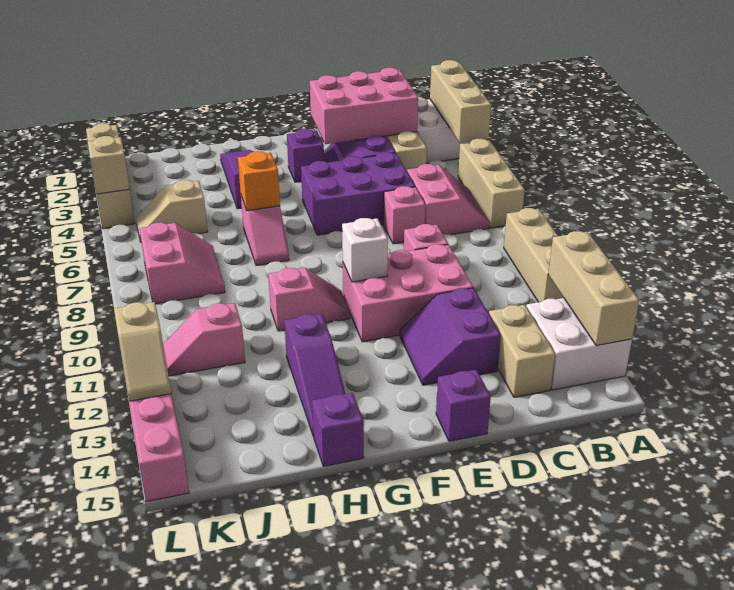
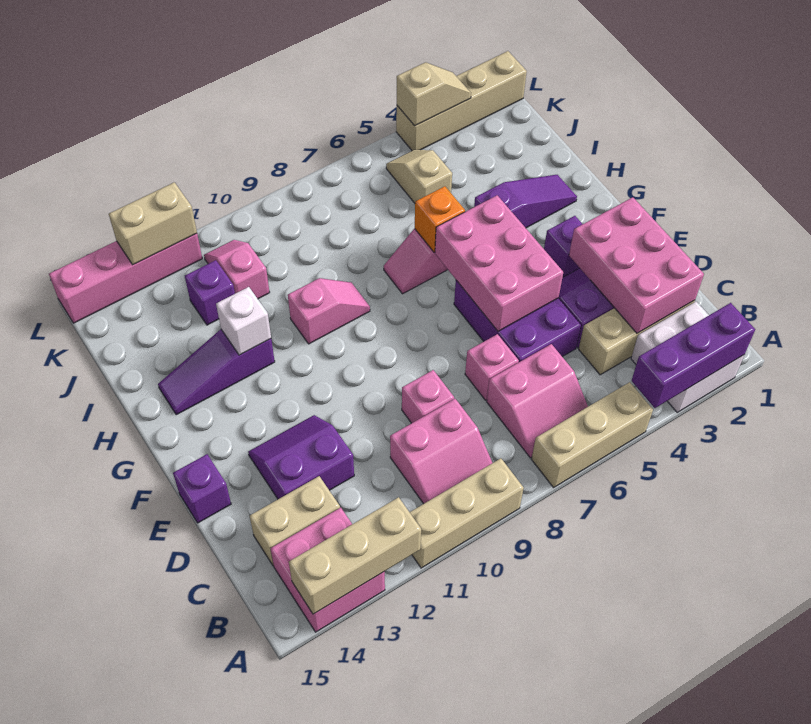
tan brick A2:A4 level 2 -> purple brick A2:A4 level 2
white brick A13:B14 level 1 -> pink brick A13:B14 level 1
pink brick D10:F11 level 1 -> pink brick E5:G6 level 2
white brick F10 level 2 -> white brick H12 level 2
pink slope G10:H10 level 1 top H -> pink slope H9:H10 level 1 top 10
purple brick H15 level 1 -> purple brick J12 level 1
pink slope J7:K8 level 1 top K -> pink slope B9:C10 level 1 top C
tan slope L12:L13 level 2 top 12 -> tan brick L12:L13 level 2

